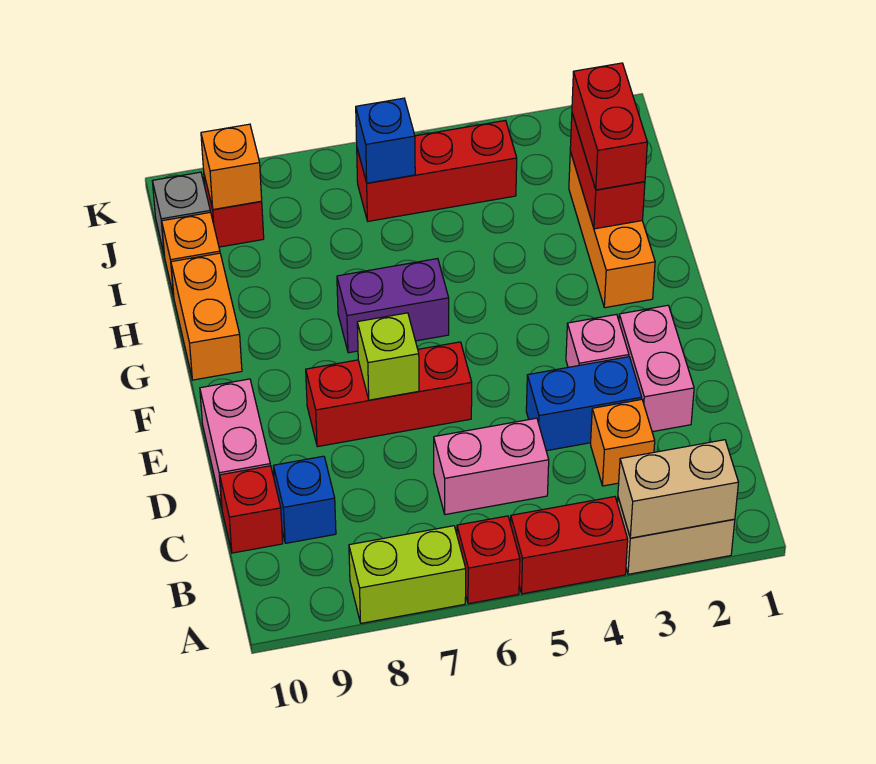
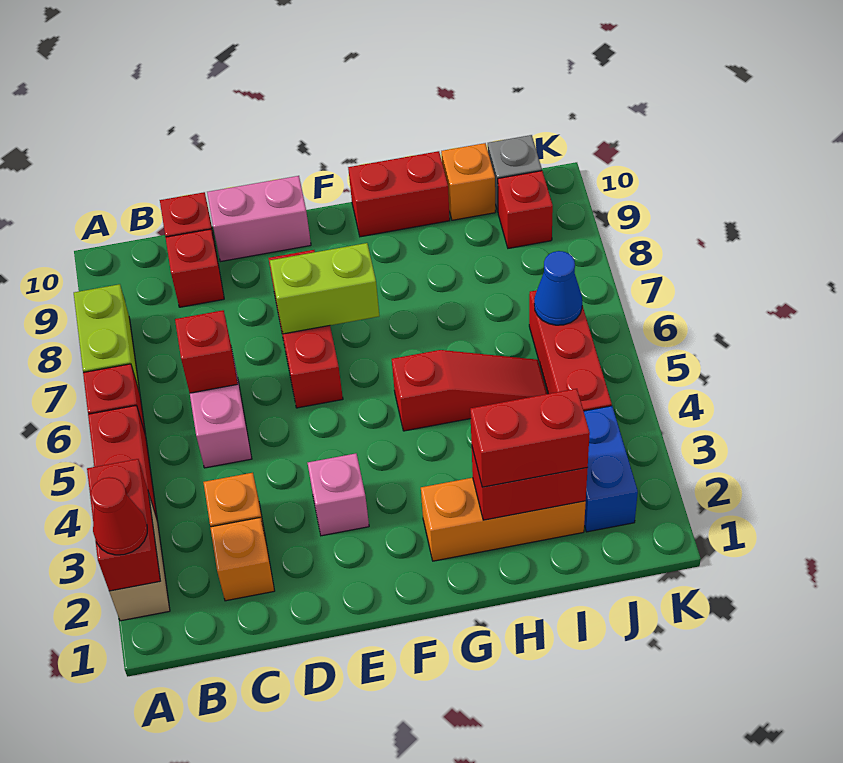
tan brick A2:A3 level 2 -> red brick A2:A3 level 2
none -> red cone A2 level 3
none -> red brick C6 level 2
blue brick C9 level 1 -> red brick C9 level 1
pink brick D2:E2 level 1 -> none
blue brick D3:D4 level 1 -> blue brick J2:J3 level 1
lime brick E7 level 2 -> lime brick E7:F7 level 2
none -> red slope G5:I5 level 1 top G
purple brick G6:G7 level 1 -> none
orange brick G10:H10 level 1 -> red brick G10:H10 level 1
blue brick J6 level 2 -> blue cone J6 level 2
orange brick J9 level 2 -> orange brick C2 level 1

